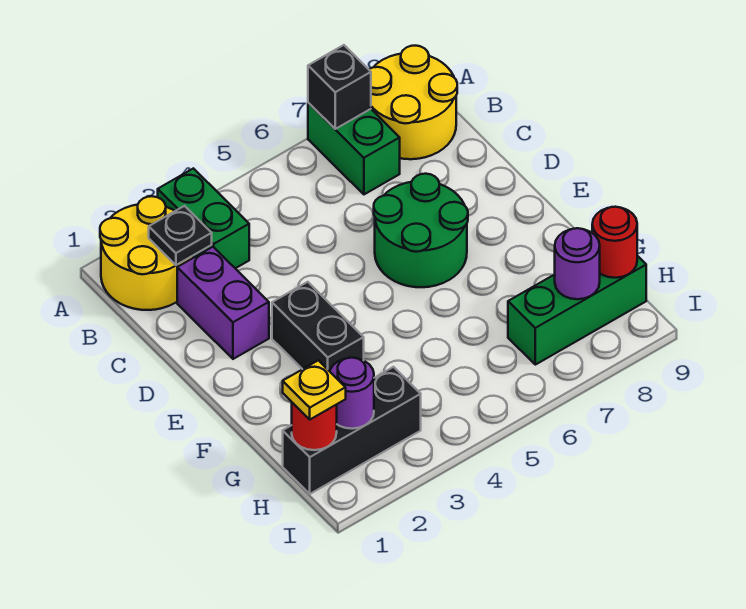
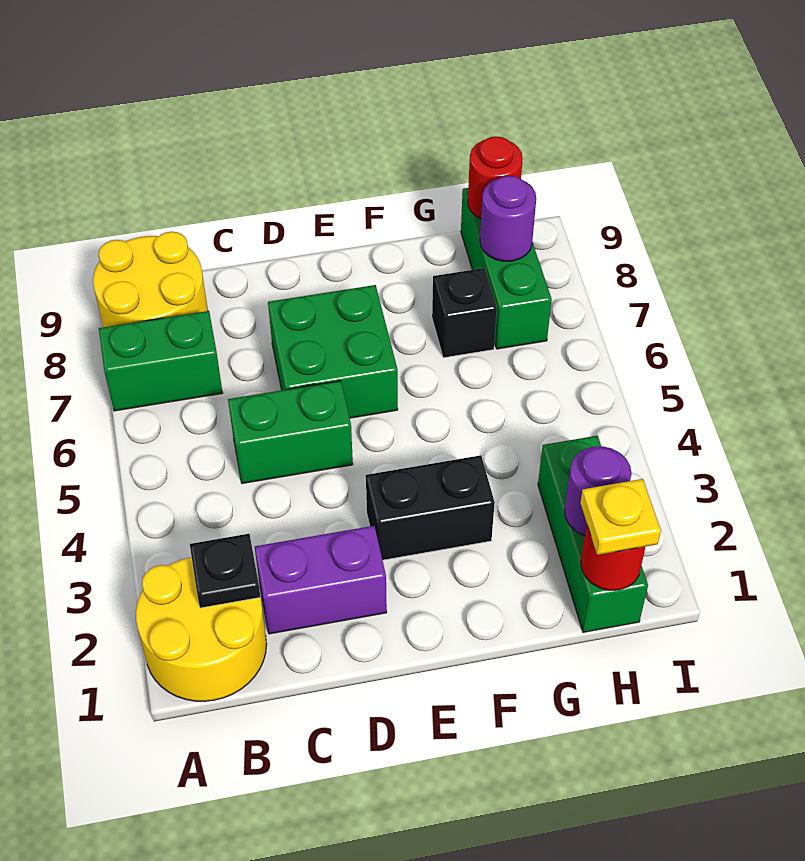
green brick A3:B3 level 1 -> green brick C5:D5 level 1
black brick A7 level 2 -> black brick G7 level 1
green round brick D6:E7 level 1 -> green brick D6:E7 level 1
black brick H1:H3 level 1 -> green brick H1:H3 level 1

